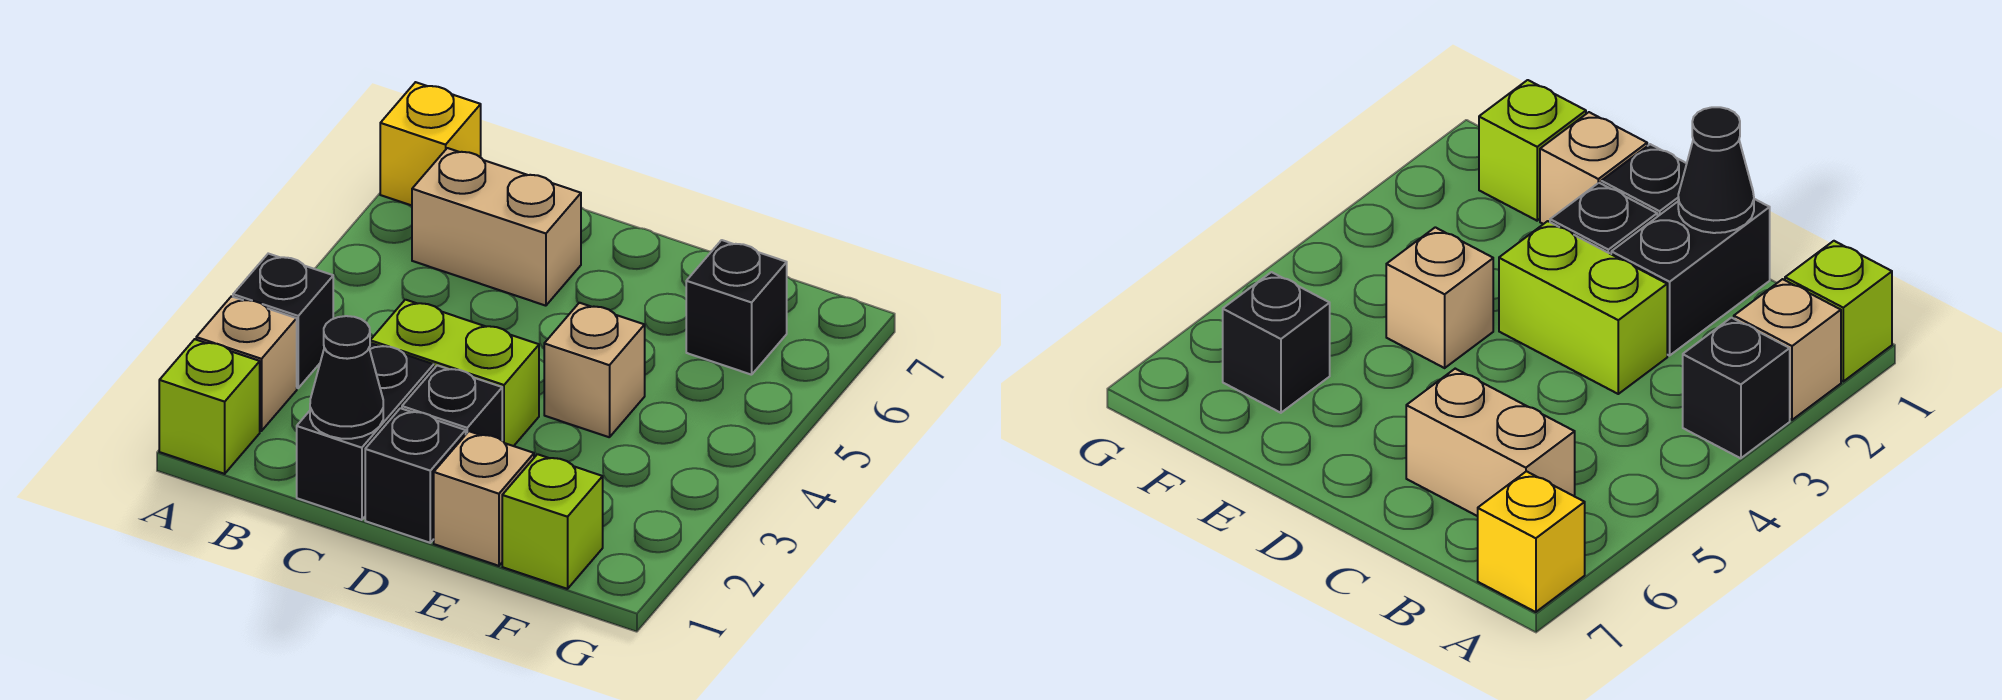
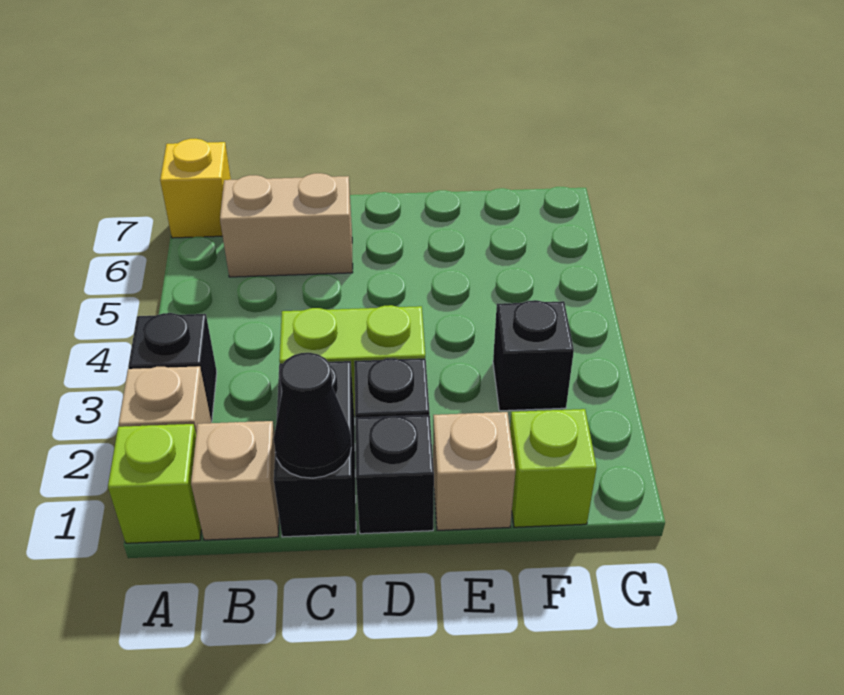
tan brick E4 level 1 -> tan brick B1 level 1
black brick F6 level 1 -> black brick F3 level 1

